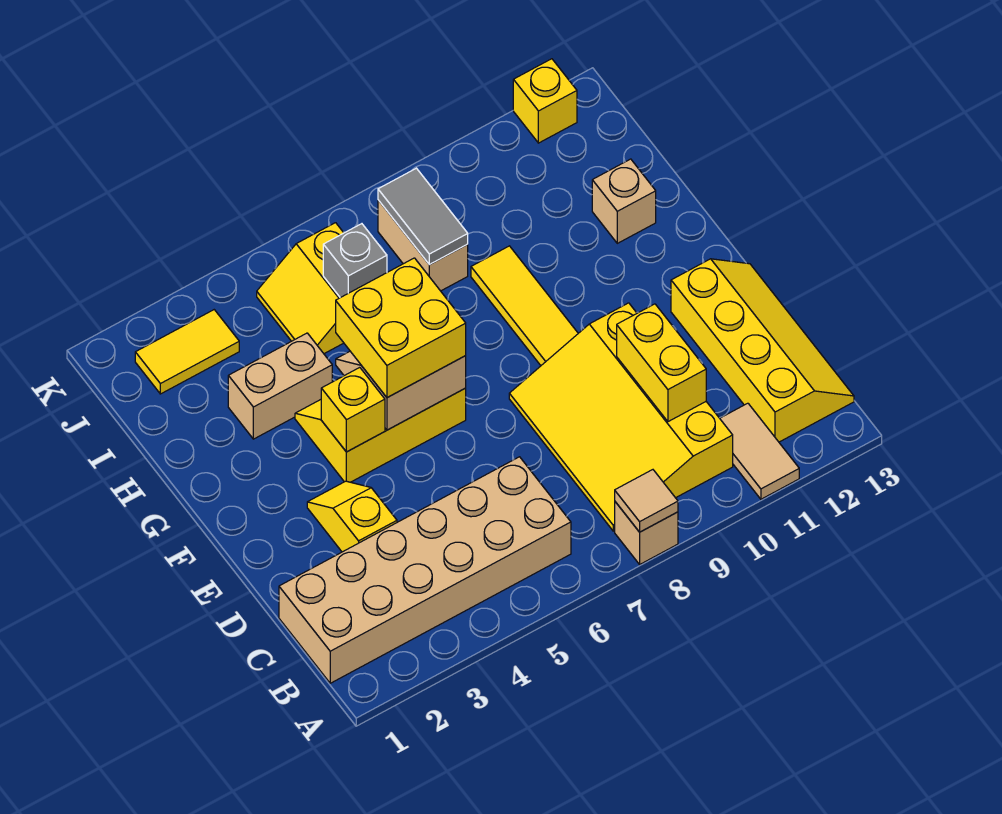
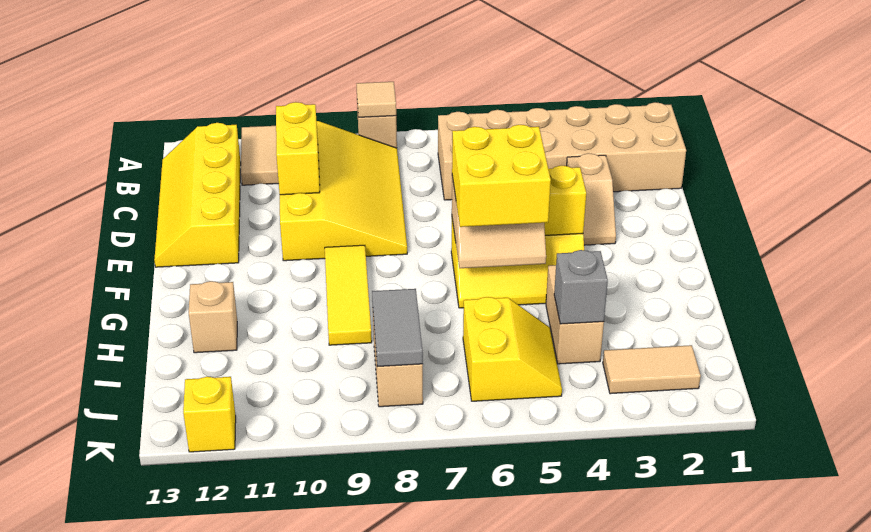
yellow slope D3:E3 level 1 top D -> tan slope D3:E3 level 1 top D
tan brick H3:H4 level 1 -> tan brick H4:I4 level 1
grey brick I6 level 2 -> grey brick I4 level 2
yellow tile J2:J3 level 1 -> tan tile J2:J3 level 1

